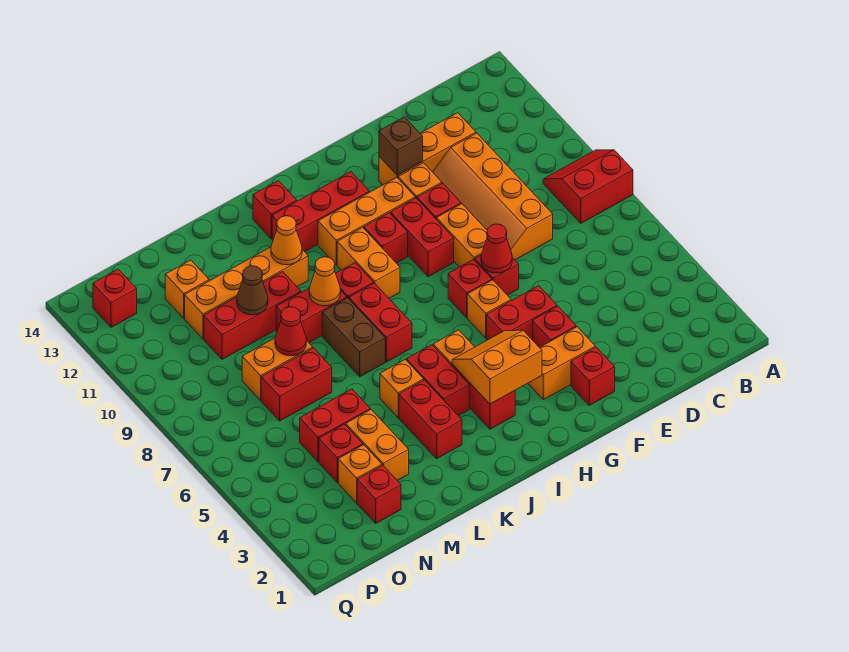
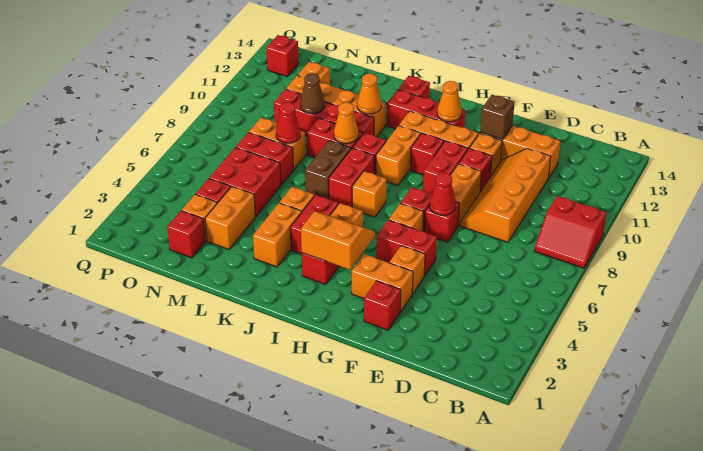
red slope A8:B9 level 1 top 8 -> red slope A8:B9 level 1 top 9
red brick F4 level 1 -> orange brick F4 level 1
none -> orange cone H12 level 2
none -> orange brick I7 level 1
red brick K3:K4 level 1 -> orange brick K3:K4 level 1
red brick L10:N10 level 1 -> red brick K10:N10 level 1
red brick M5:N5 level 1 -> red brick M5:N6 level 1

